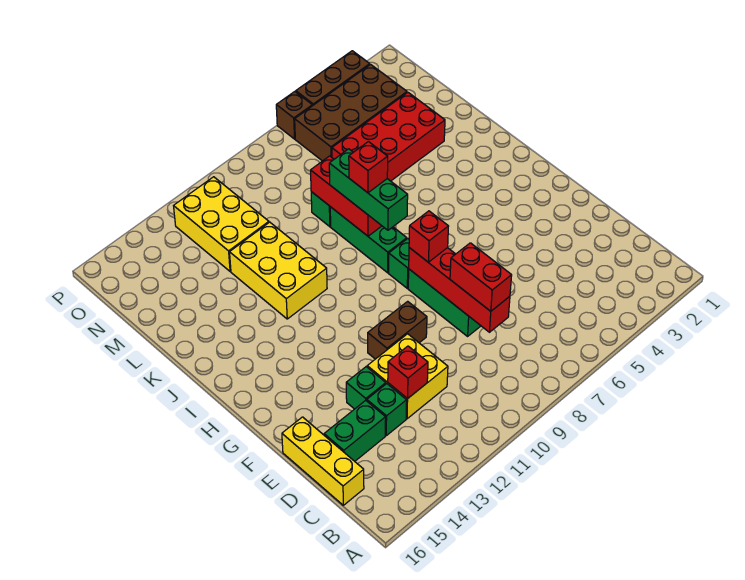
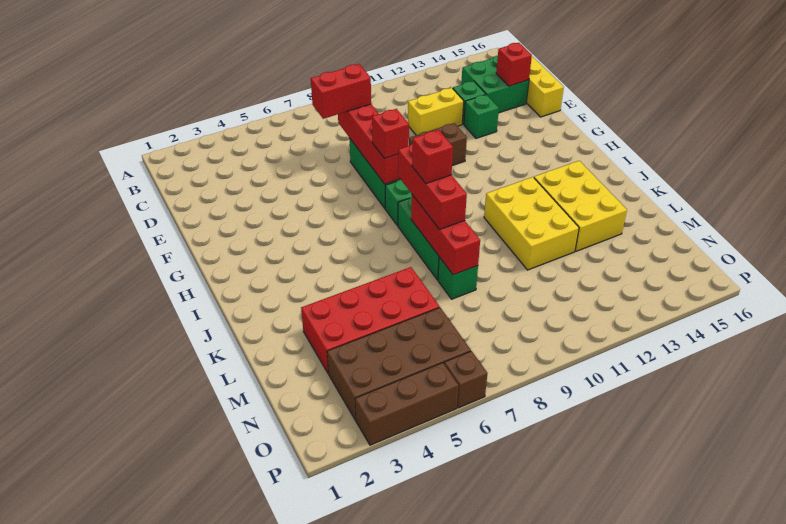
red brick D8:E8 level 3 -> red brick D7:D8 level 3
yellow brick D11:E12 level 1 -> yellow brick D11:D12 level 1
red brick D12 level 2 -> red brick D15 level 2
green brick D14:D15 level 1 -> green brick C14:D15 level 1
green brick I8:K8 level 3 -> red brick I8:K8 level 3
yellow brick M11:O12 level 1 -> yellow brick J13:L14 level 1

